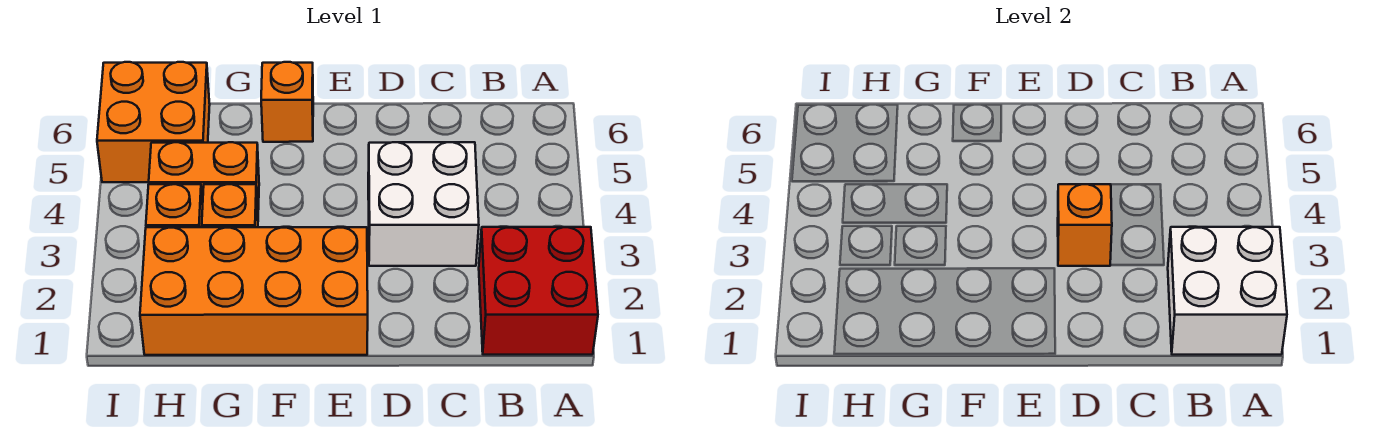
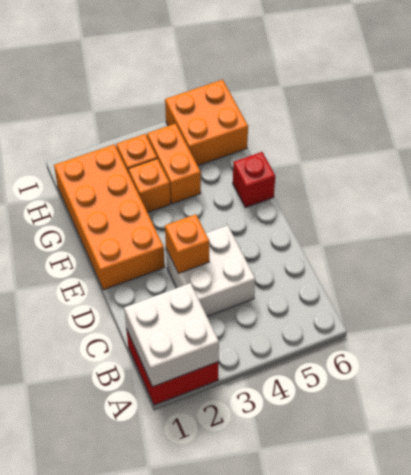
orange brick F6 level 1 -> red brick F6 level 1

